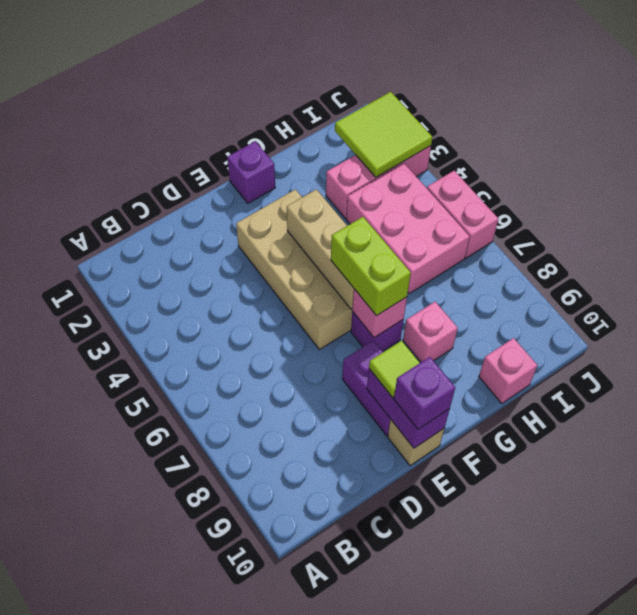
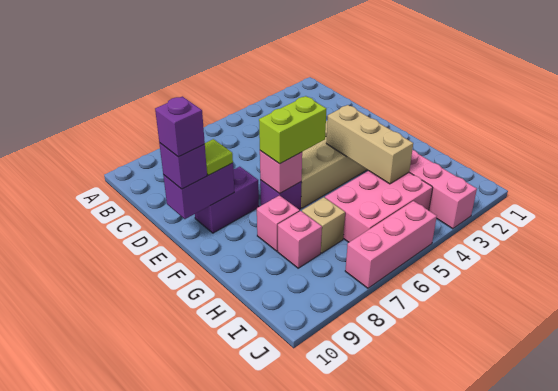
tan brick E10 level 1 -> tan brick H7 level 1
purple brick F1 level 1 -> purple brick E10 level 4
tan brick F4:F6 level 2 -> tan brick F4:H4 level 2
pink brick H10 level 1 -> pink brick H8 level 1
lime tile I2:J3 level 2 -> none
pink brick J5:J6 level 1 -> pink brick J5:J7 level 1

